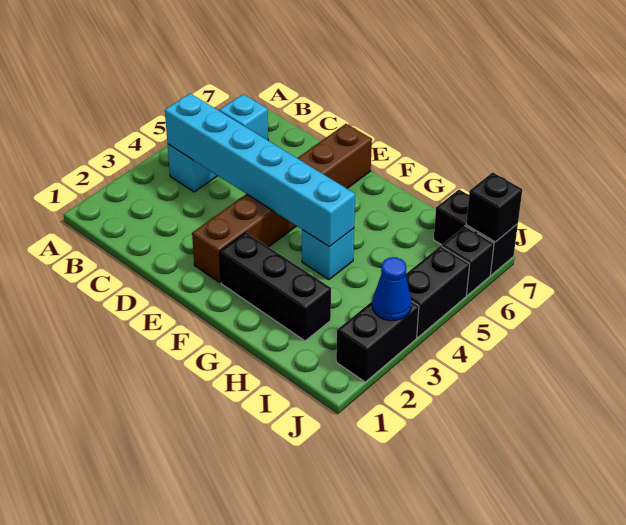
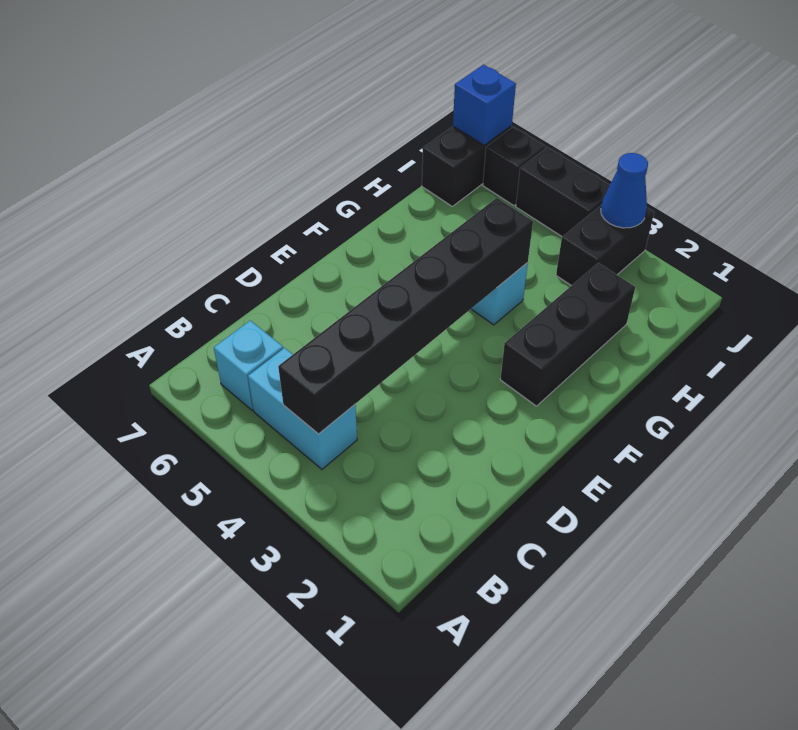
cyan brick B4:G4 level 2 -> black brick B4:G4 level 2
brown brick E2:E7 level 1 -> none
black brick J2:J3 level 1 -> black brick I3:J3 level 1
black brick J7 level 2 -> blue brick J7 level 2

